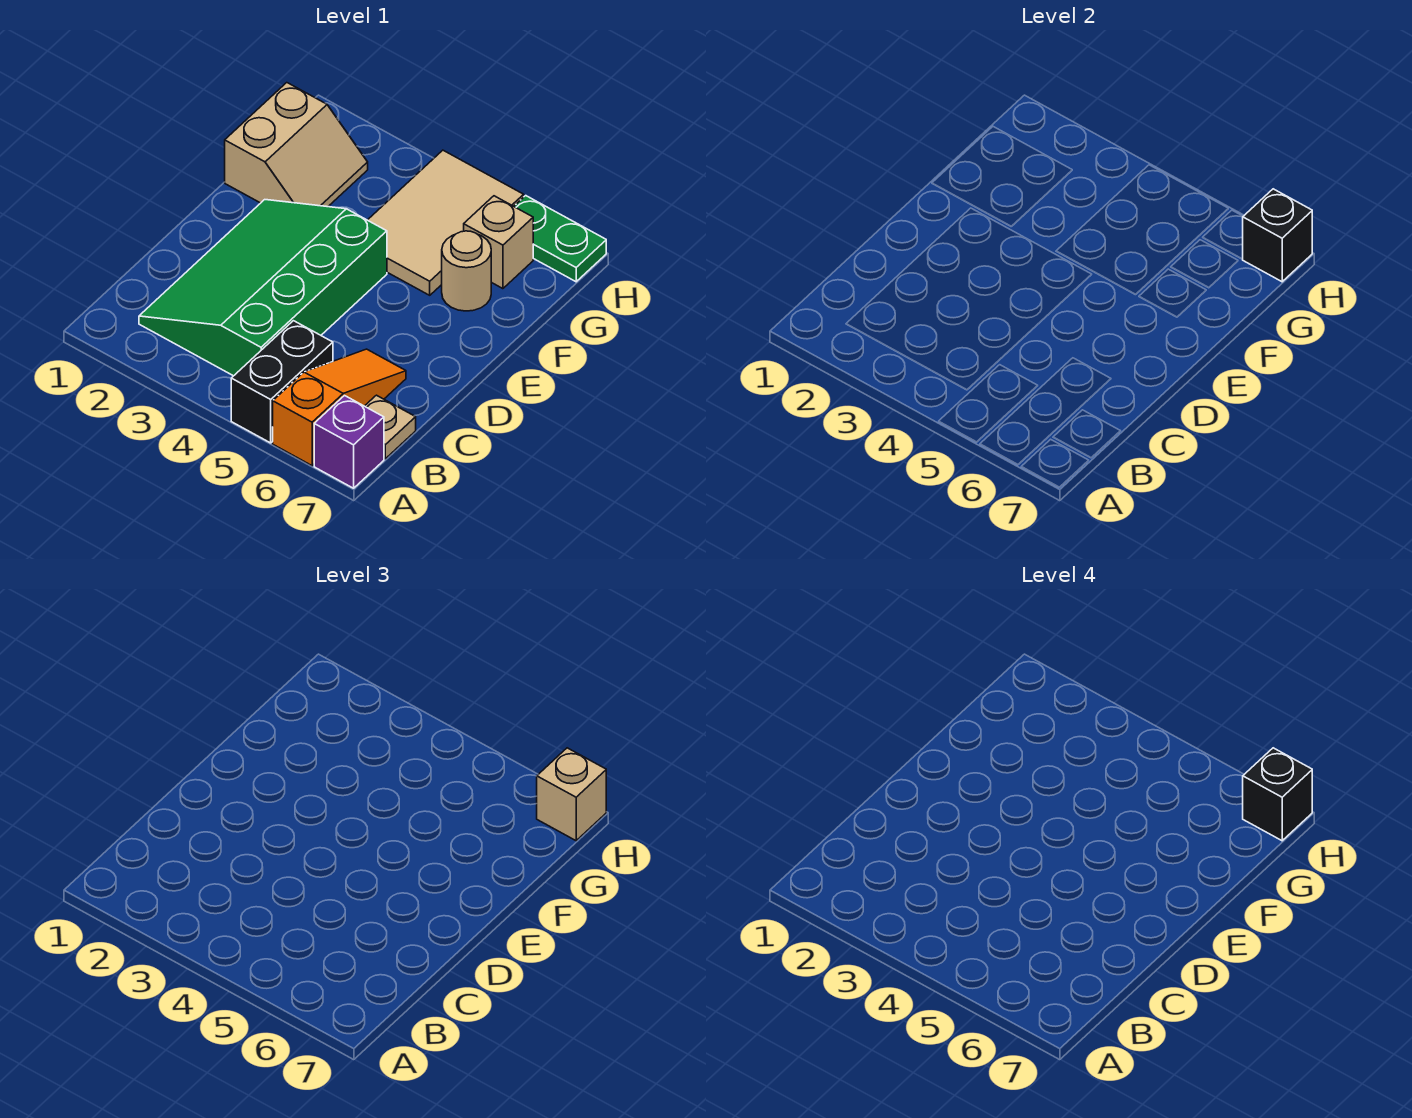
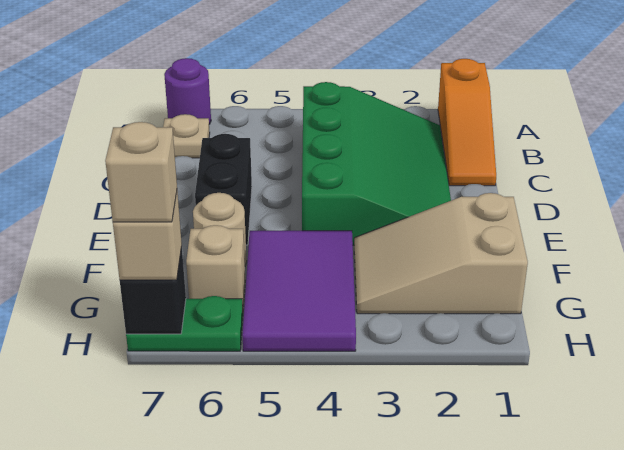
black brick A5:B5 level 1 -> black brick D6:E6 level 1
orange slope A6:C6 level 1 top A -> orange slope A1:C1 level 1 top A
purple brick A7 level 1 -> purple round brick A7 level 1
tan slope F1:G2 level 1 top 1 -> tan slope F1:G3 level 1 top 1
tan tile F4:H5 level 1 -> purple tile F4:H5 level 1
black brick H7 level 4 -> tan brick H7 level 4

